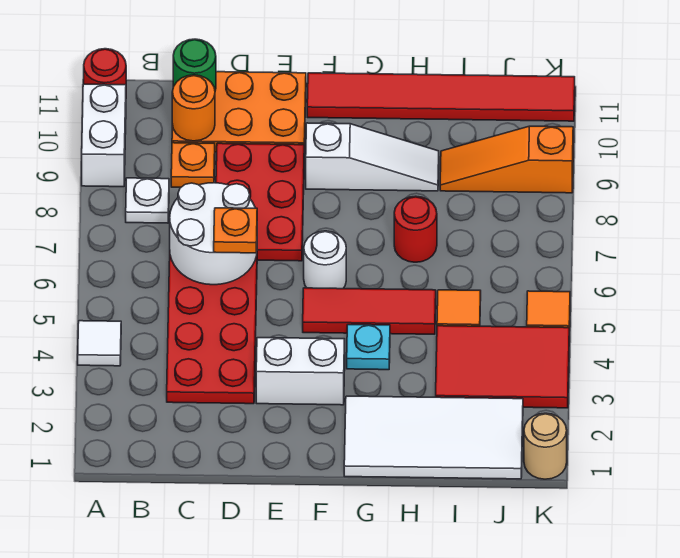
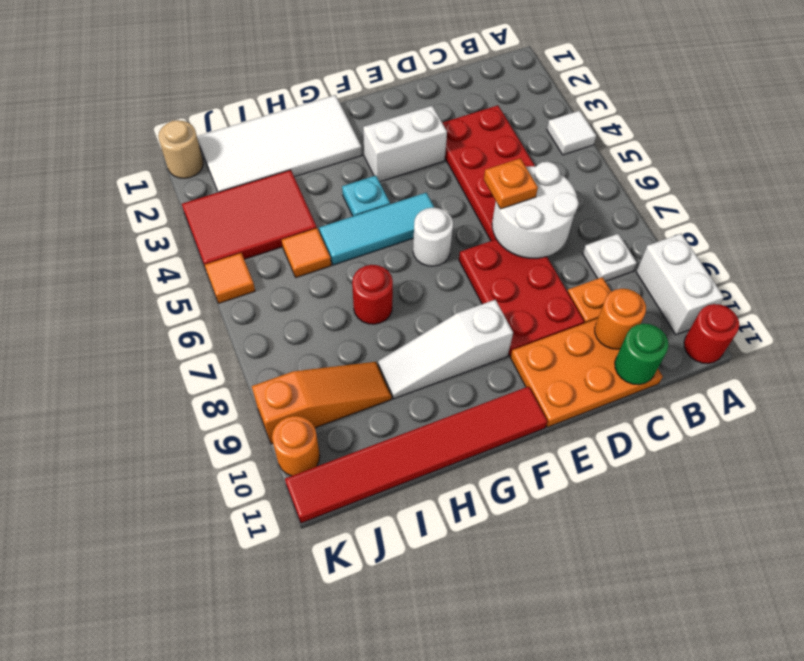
red tile F5:H5 level 1 -> cyan tile F5:H5 level 1
none -> orange round brick K10 level 1

